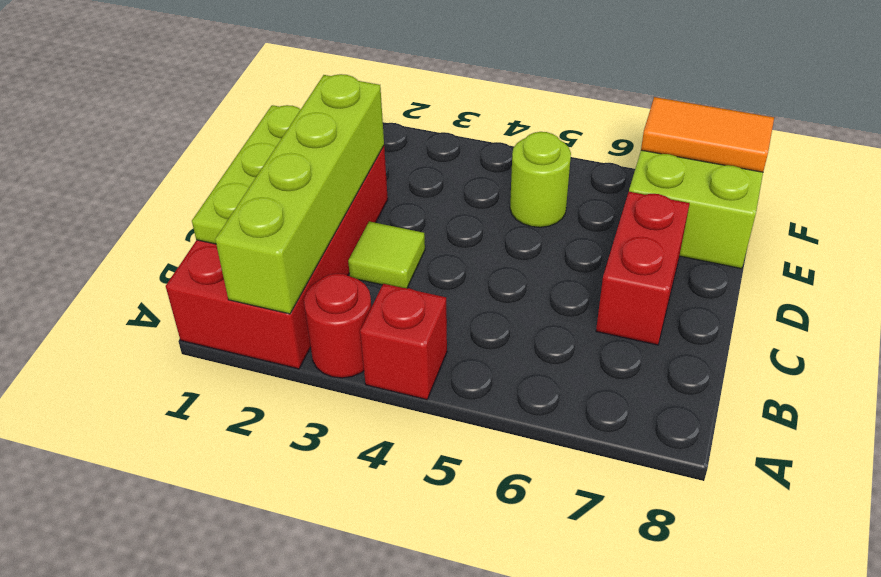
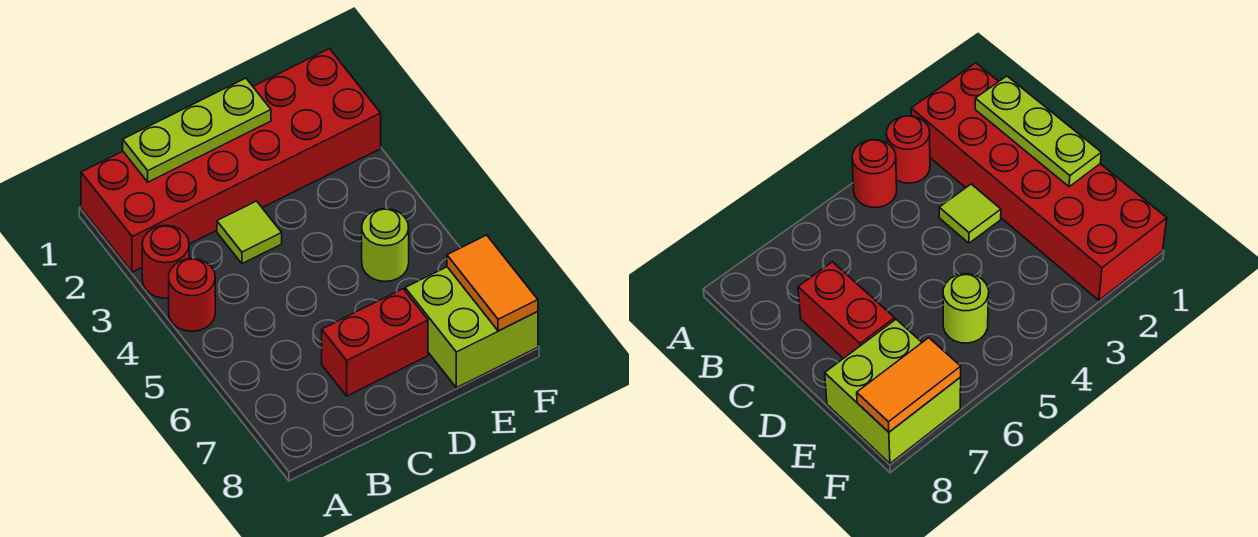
red brick A1:D2 level 1 -> red brick A1:F2 level 1
lime brick A2:D2 level 2 -> none
red brick A4 level 1 -> red round brick A4 level 1

